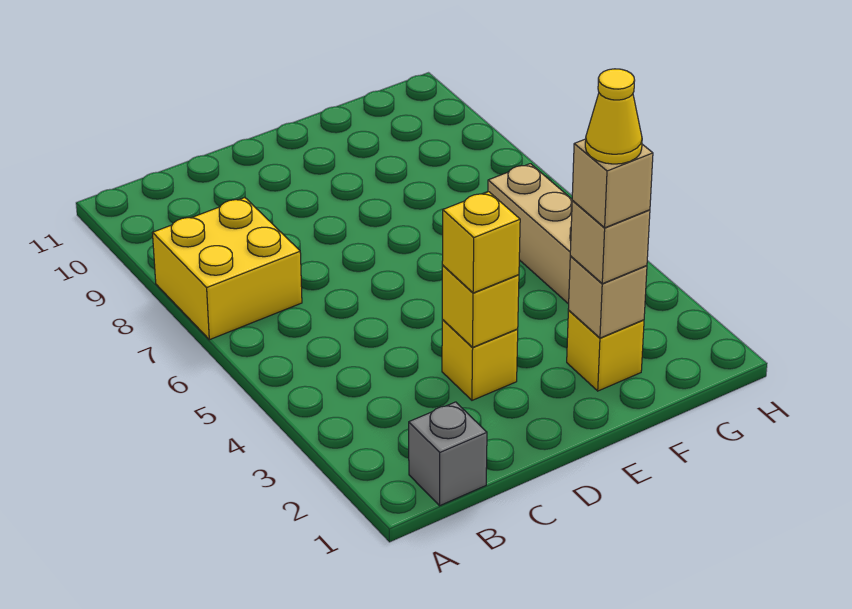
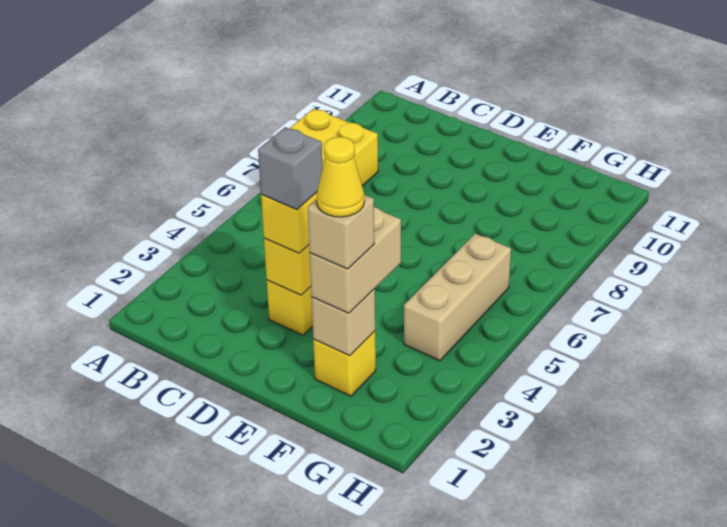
grey brick B1 level 1 -> grey brick D3 level 4
tan brick F2 level 3 -> tan brick F2:F3 level 3

